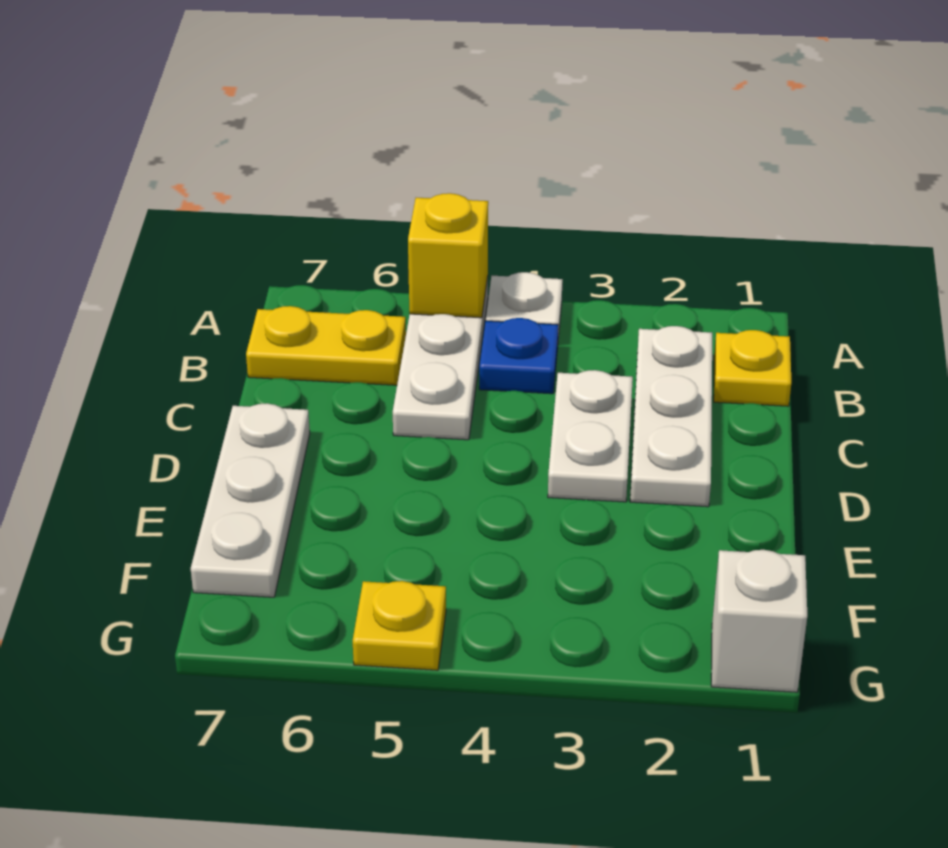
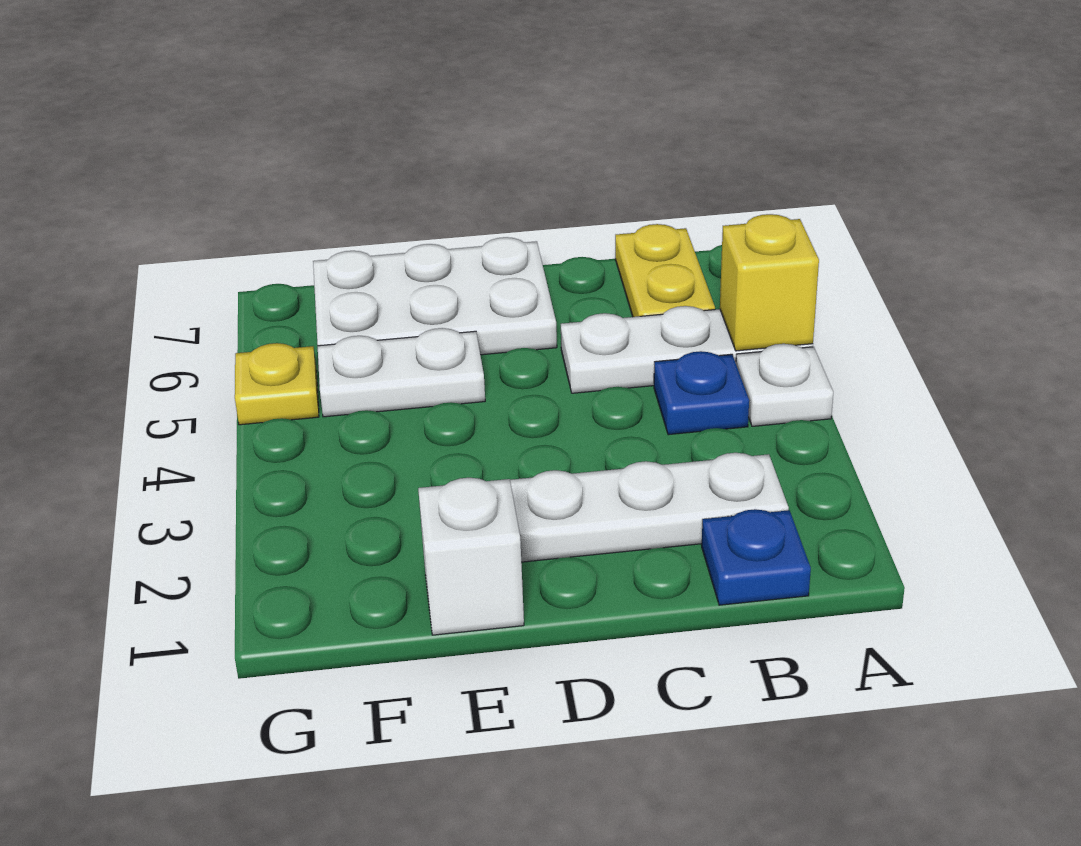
yellow plate B1 level 1 -> blue plate B1 level 1
white plate C3:D3 level 1 -> white plate E5:F5 level 1
white plate D7:F7 level 1 -> white plate D6:F7 level 1
white brick G1 level 1 -> white brick E1 level 1

